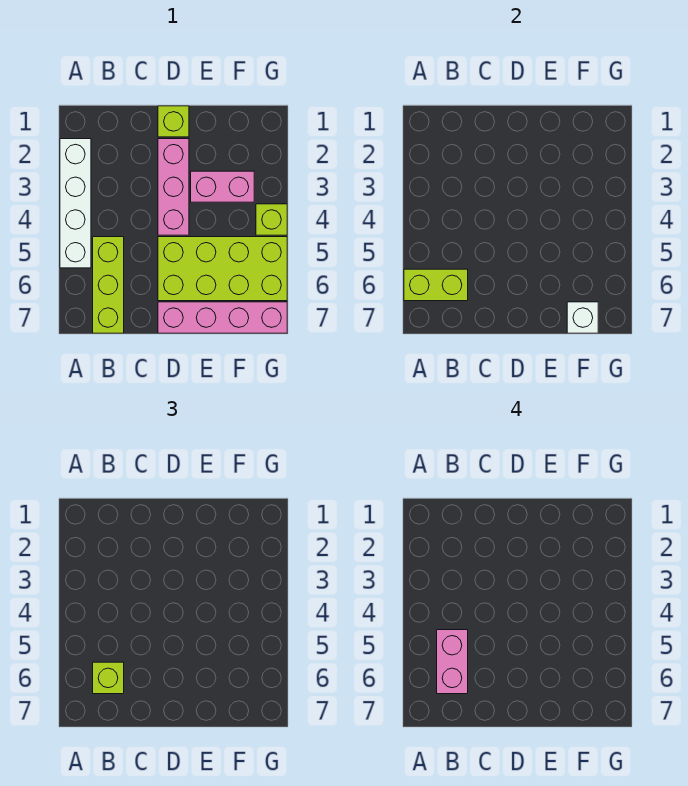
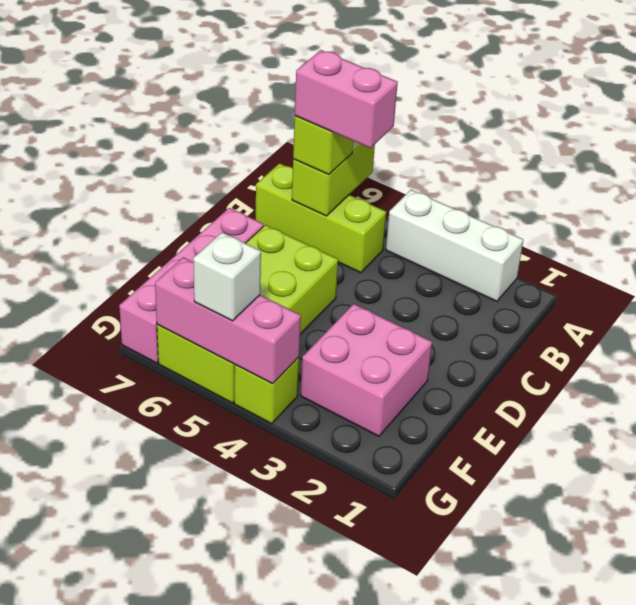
white brick A2:A5 level 1 -> white brick A2:A4 level 1
lime brick D1 level 1 -> none
pink brick D2:D4 level 1 -> pink brick G4:G6 level 2
pink brick E3:F3 level 1 -> pink brick E2:F3 level 1
white brick F7 level 2 -> white brick G5 level 3

